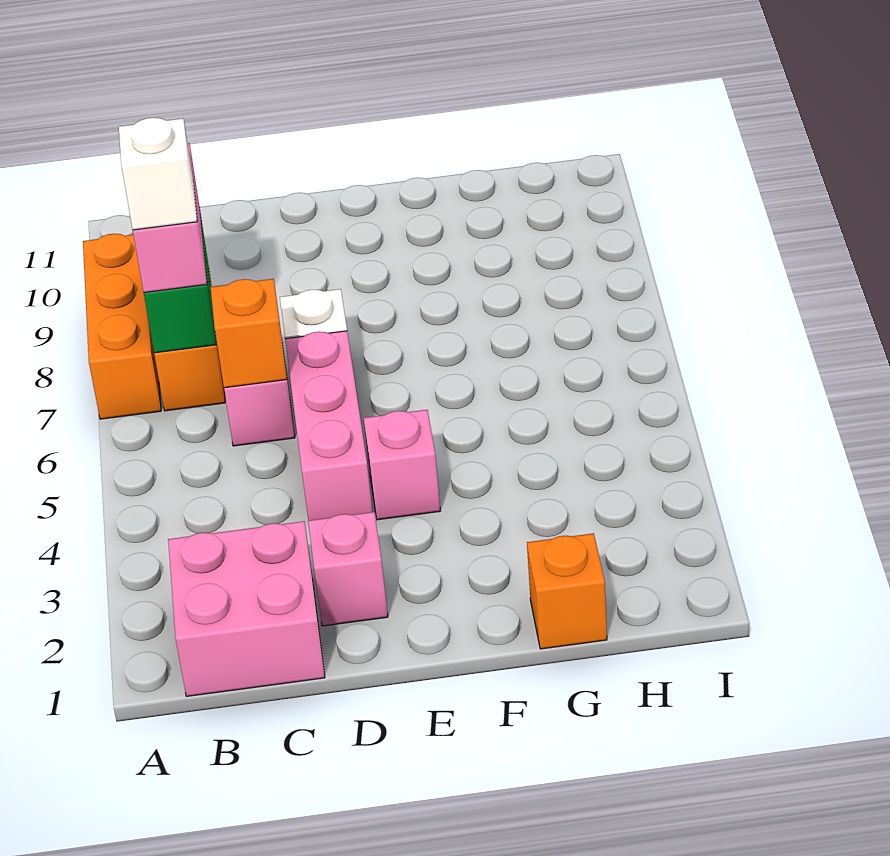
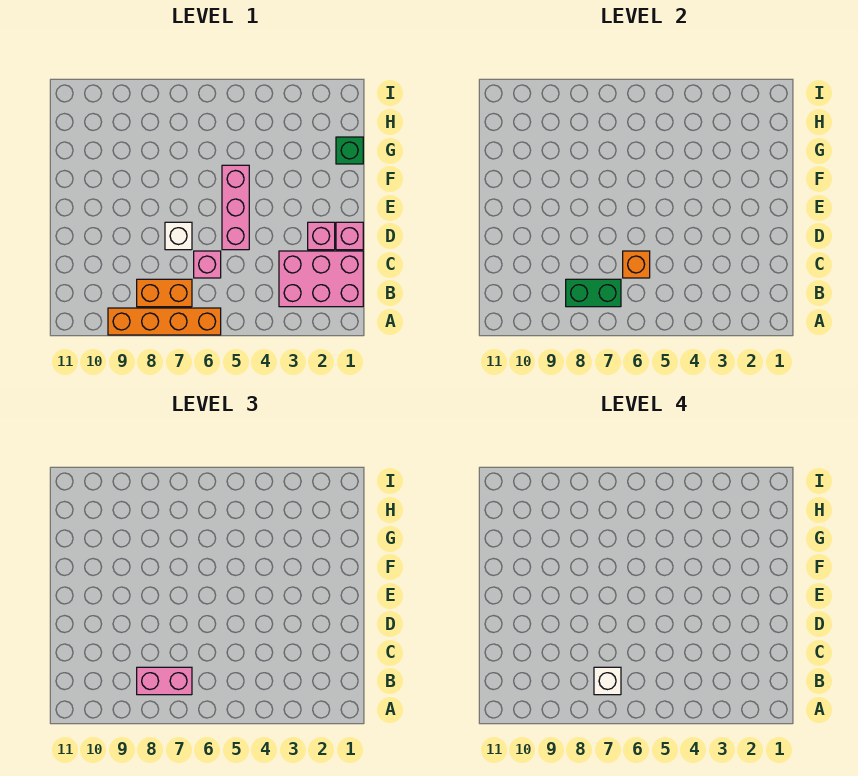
orange brick A7:A9 level 1 -> orange brick A6:A9 level 1
pink brick B1:C2 level 1 -> pink brick B1:C3 level 1
pink brick D4:D6 level 1 -> pink brick D5:F5 level 1
pink brick E4 level 1 -> pink brick D1 level 1
orange brick G1 level 1 -> green brick G1 level 1

